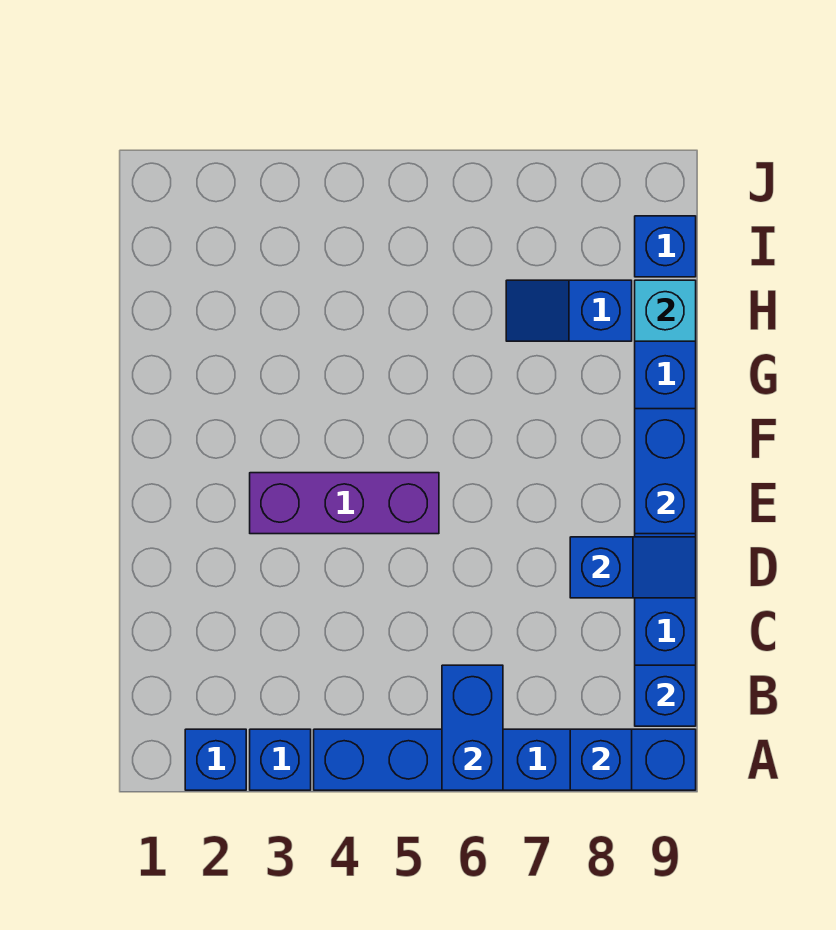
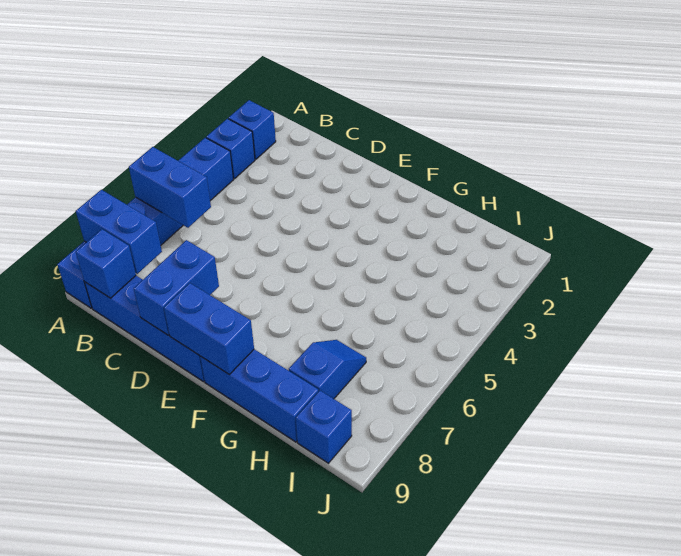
blue brick A8 level 2 -> blue brick A8:B8 level 2
blue slope D8:D9 level 2 top 8 -> blue brick D8:D9 level 2
purple brick E3:E5 level 1 -> none
cyan brick H9 level 2 -> none

